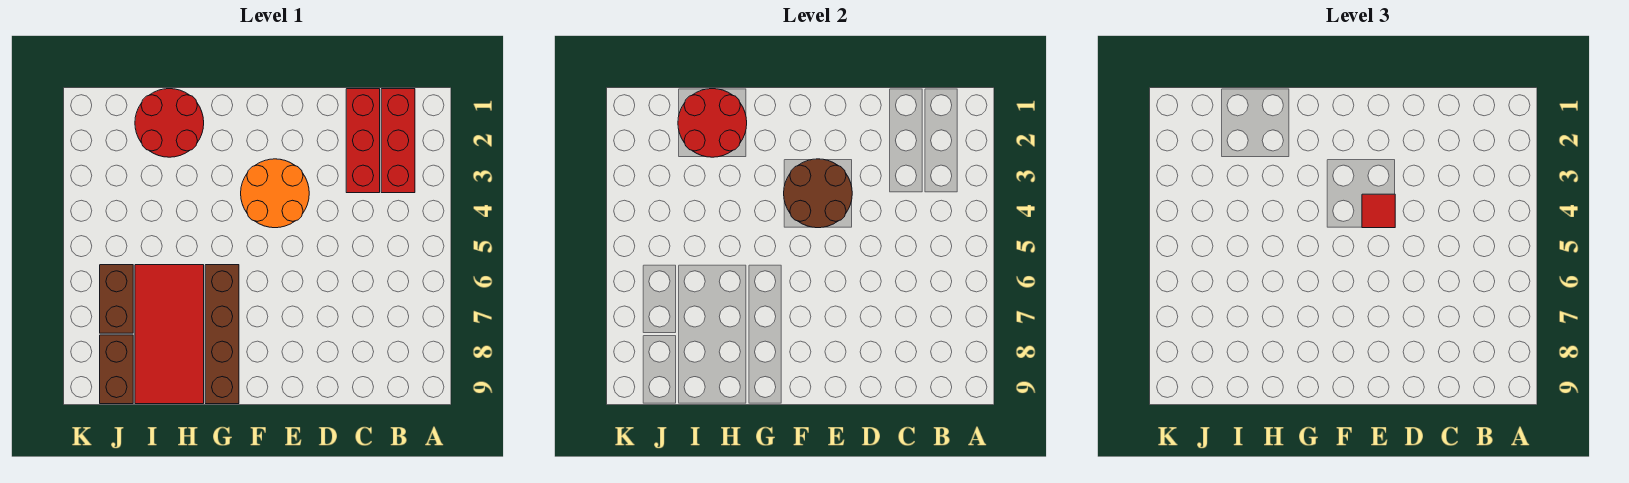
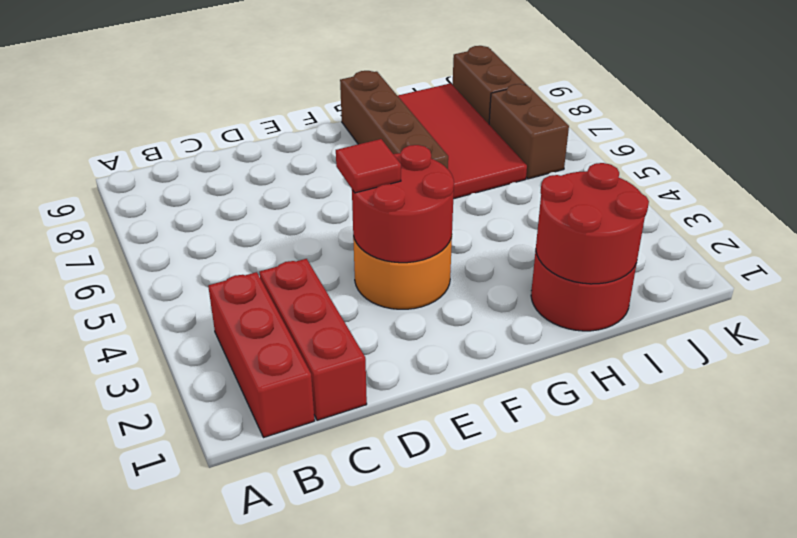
brown round brick E3:F4 level 2 -> red round brick E3:F4 level 2

